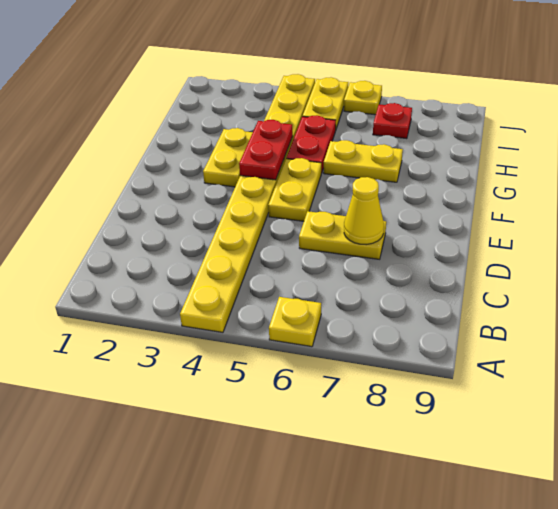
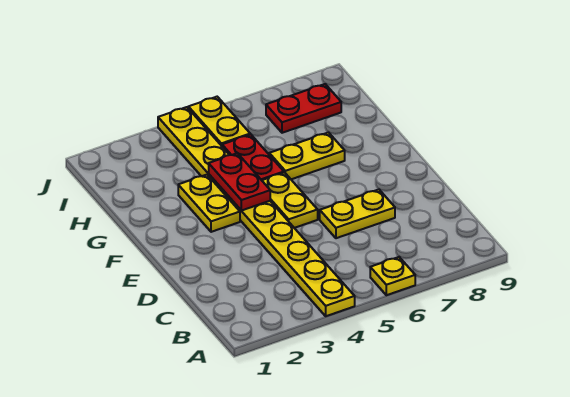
yellow cone D7 level 2 -> none
red plate I7 level 1 -> red plate I7:I8 level 1
yellow plate J6 level 1 -> none

